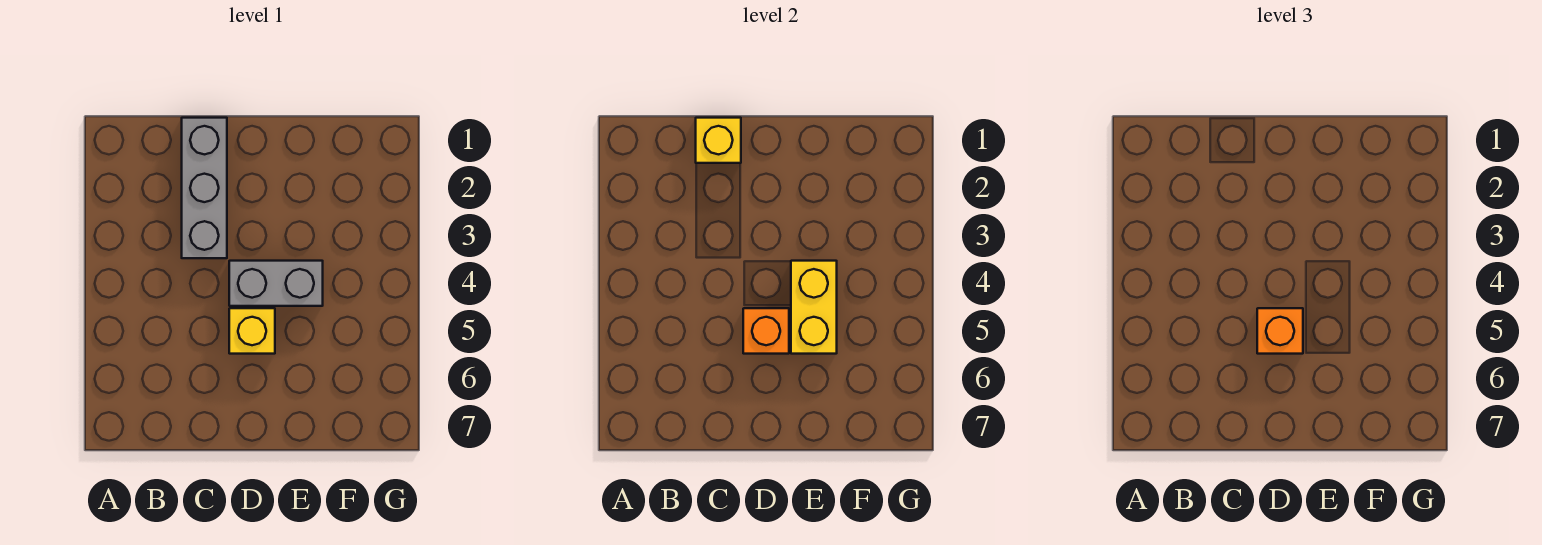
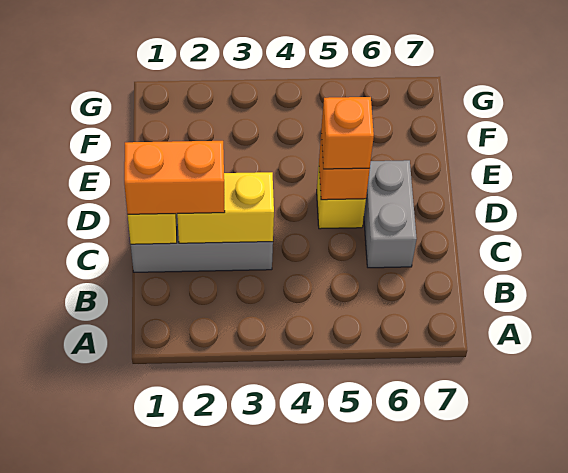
none -> orange brick C1:C2 level 3
grey brick D4:E4 level 1 -> grey brick C6:D6 level 1
yellow brick E4:E5 level 2 -> yellow brick C2:C3 level 2

